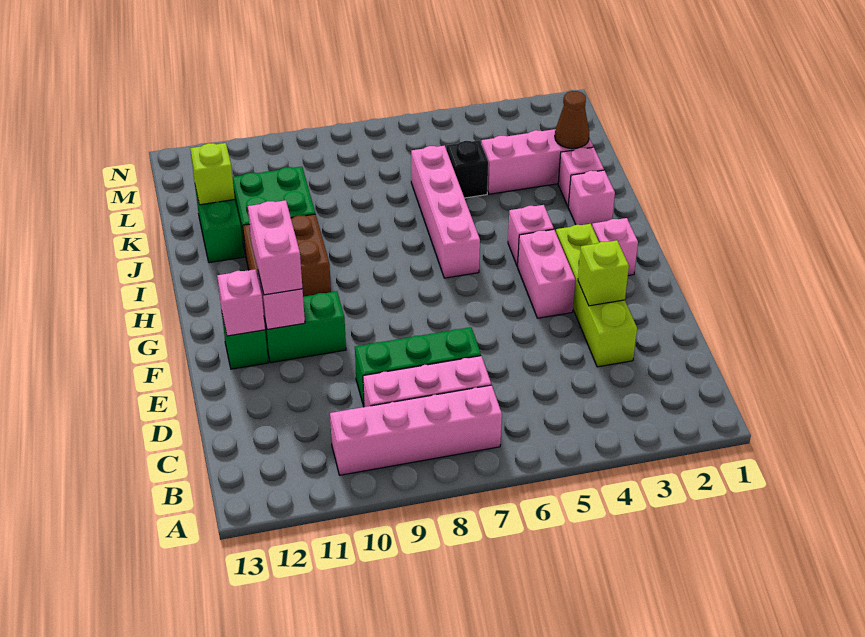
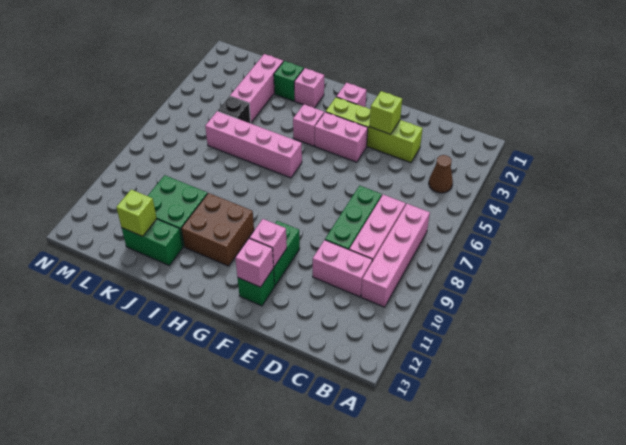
pink brick F11:G11 level 3 -> pink brick C10:D10 level 1
pink brick J2 level 1 -> green brick J2 level 1
brown cone K2 level 2 -> brown cone B4 level 1

